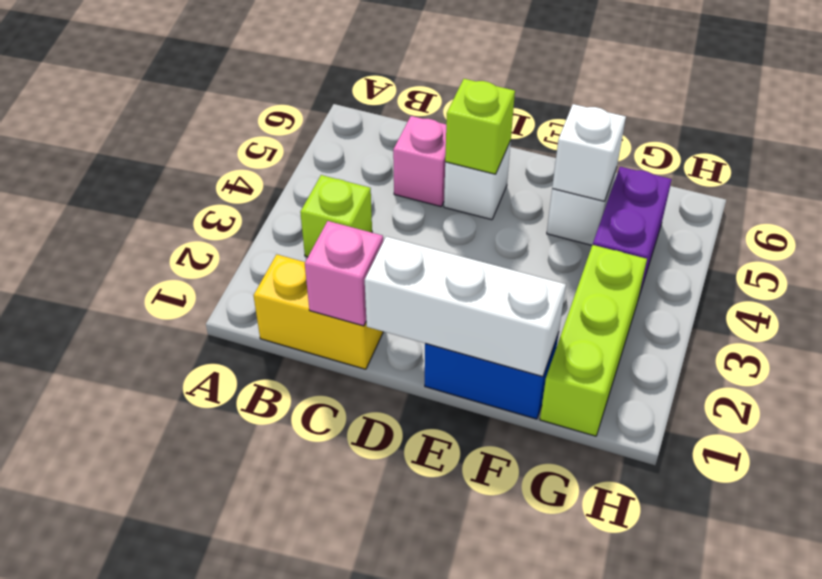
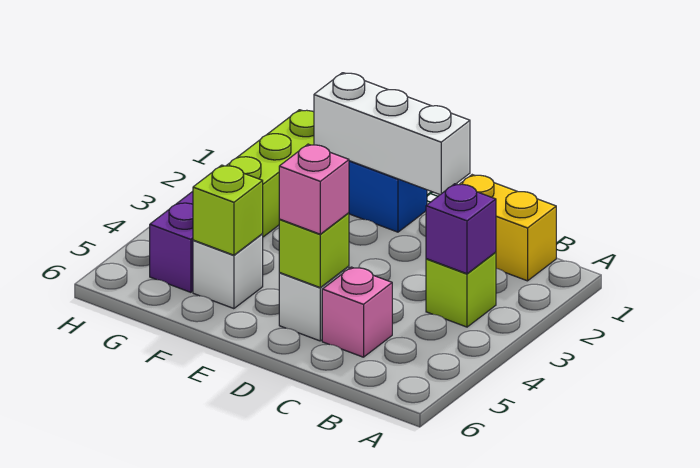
none -> purple brick B3 level 2
pink brick C1 level 2 -> pink brick D5 level 3
white brick F5 level 2 -> lime brick F5 level 2

